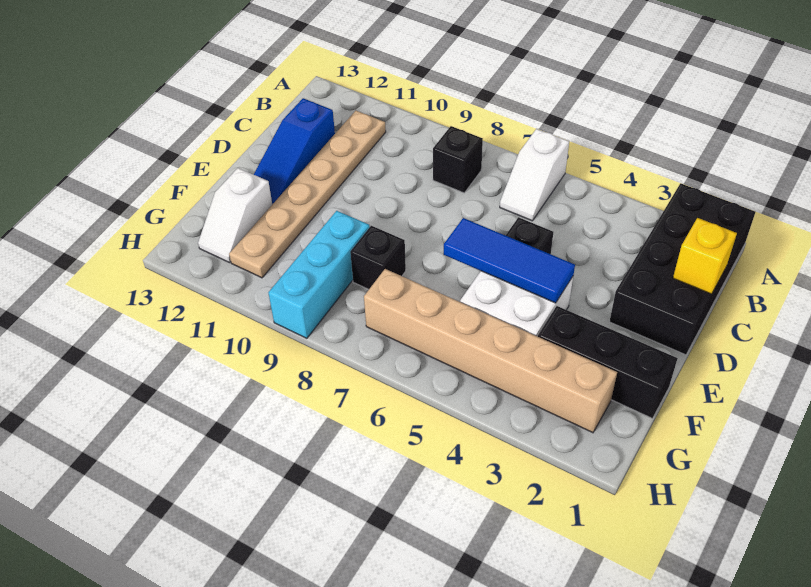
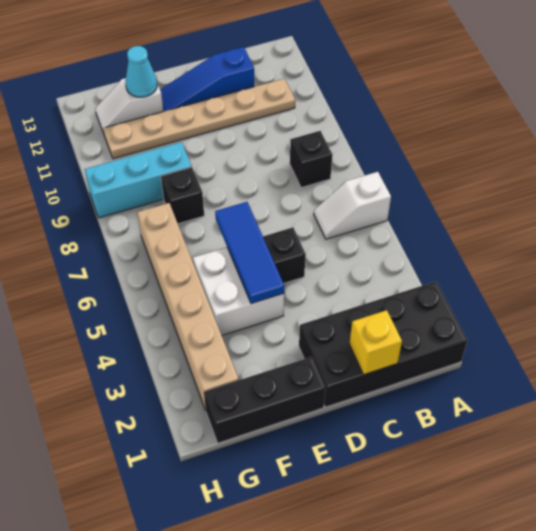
black brick F1:F3 level 1 -> black brick E1:G1 level 1
none -> cyan cone F12 level 2

